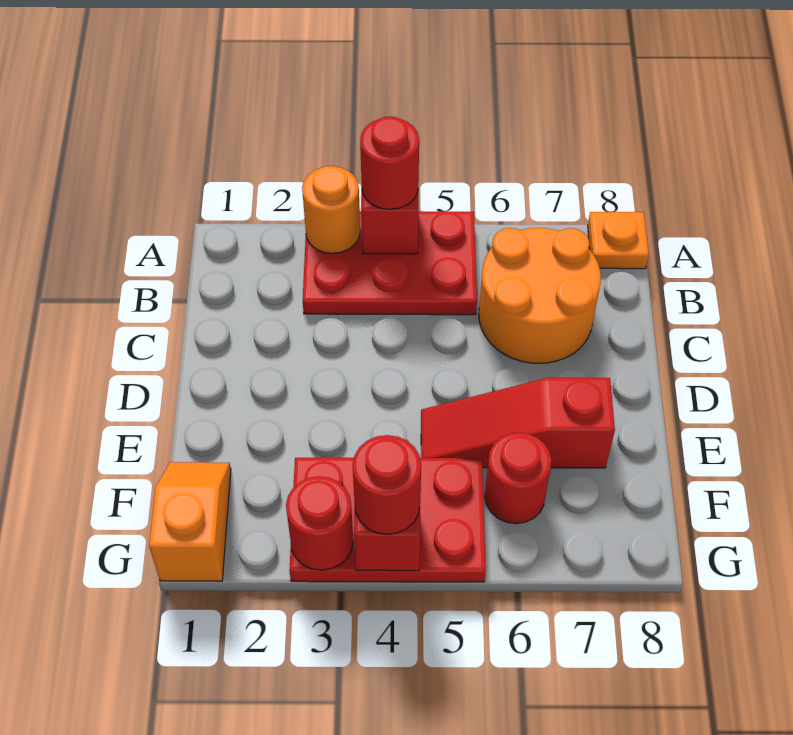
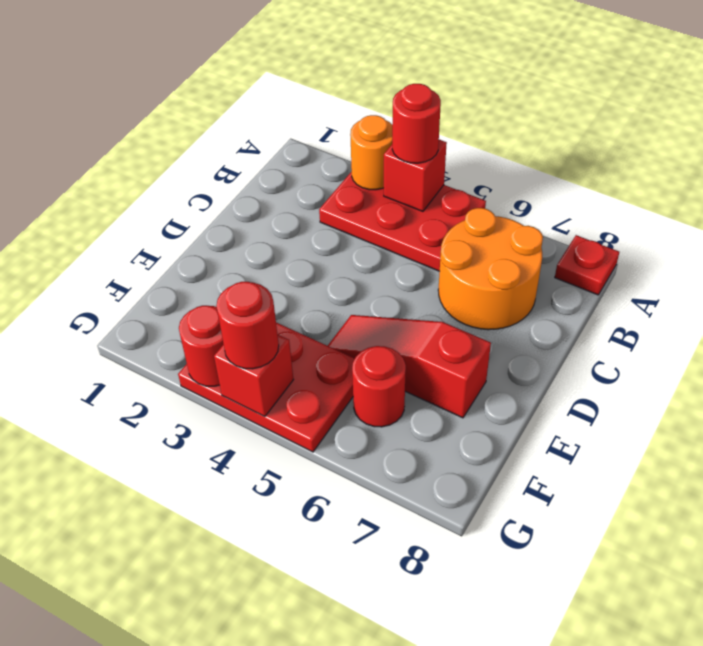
orange plate A8 level 1 -> red plate A8 level 1
orange slope F1:G1 level 1 top G -> none

